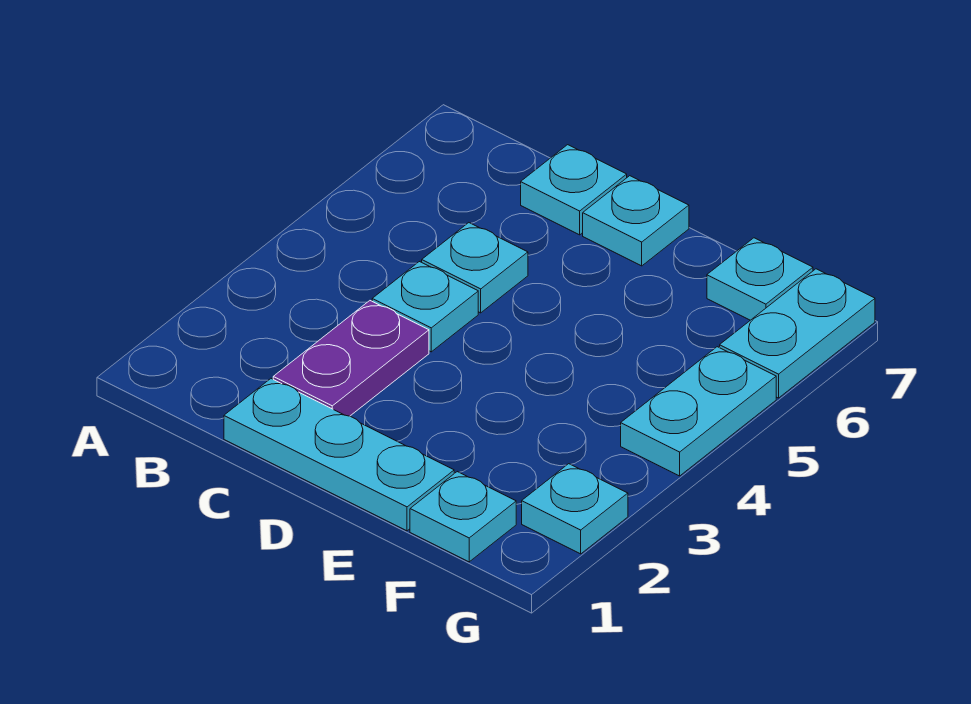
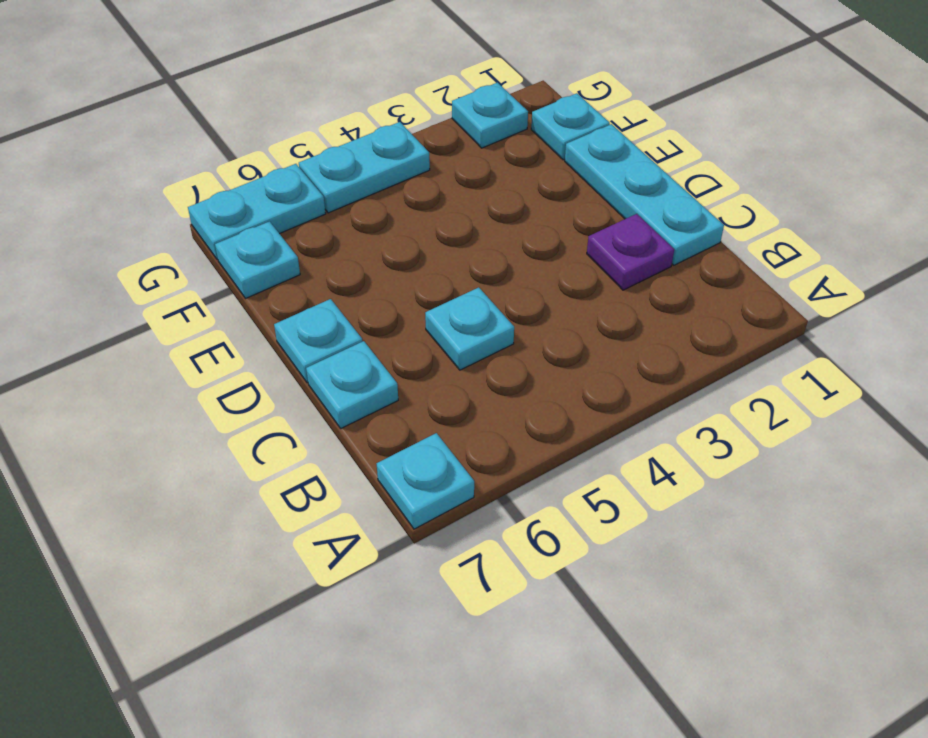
purple plate C2:C3 level 1 -> purple plate C2 level 1
cyan plate C4 level 1 -> cyan plate A7 level 1

